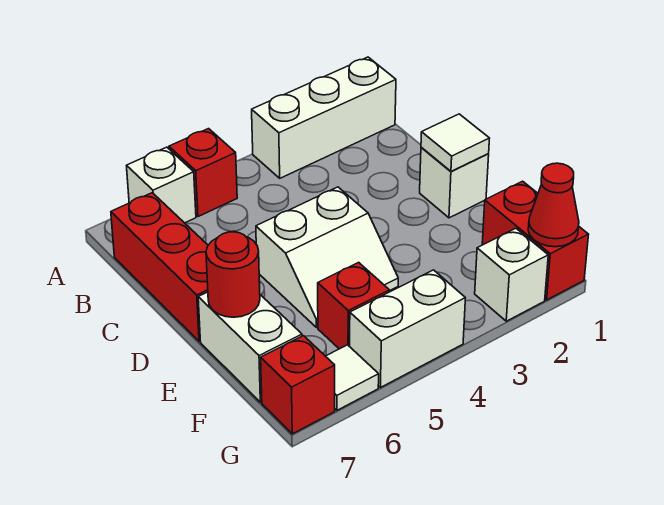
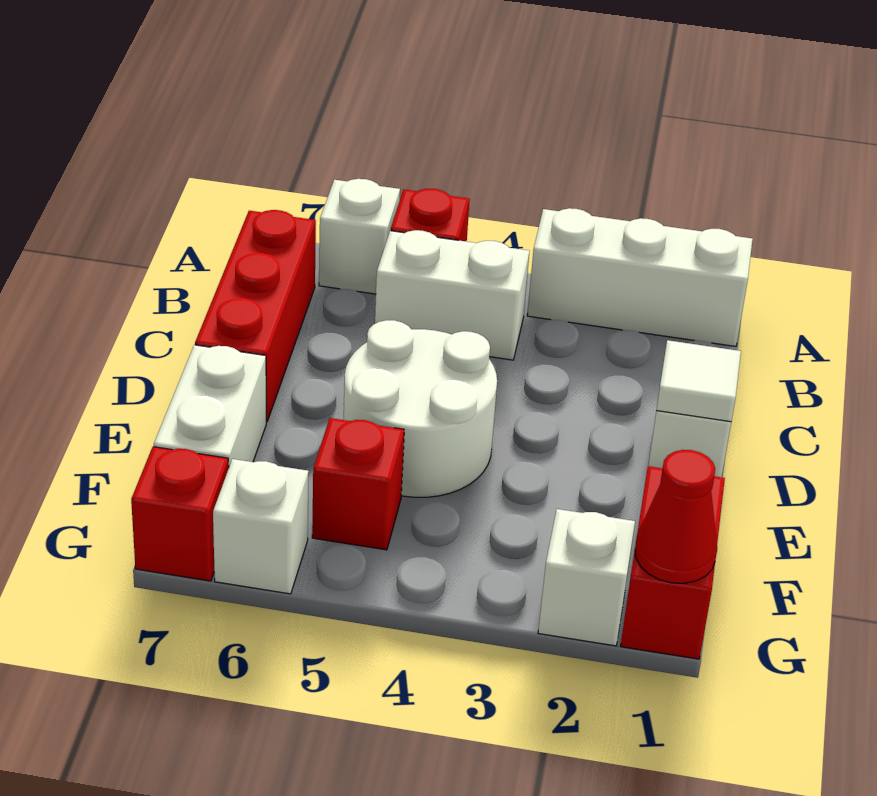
white slope D4:E5 level 1 top D -> white round brick D4:E5 level 1
red round brick E7 level 2 -> none
white brick G4:G5 level 1 -> white brick B4:B5 level 1
white tile G6 level 1 -> white brick G6 level 1

